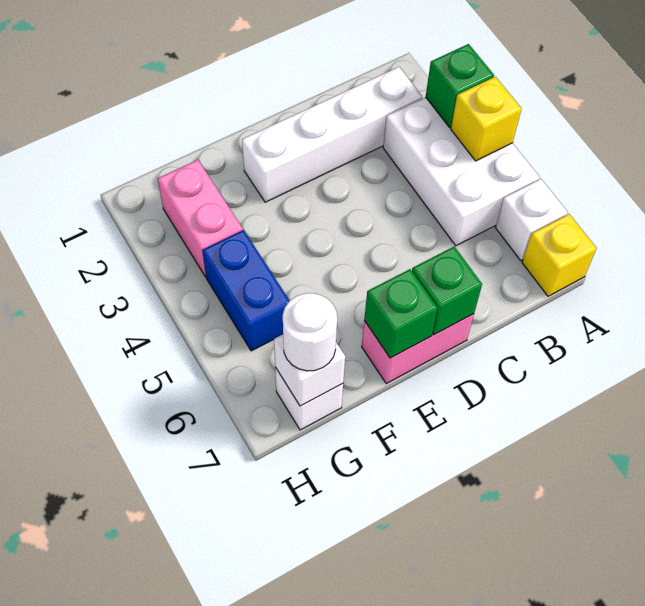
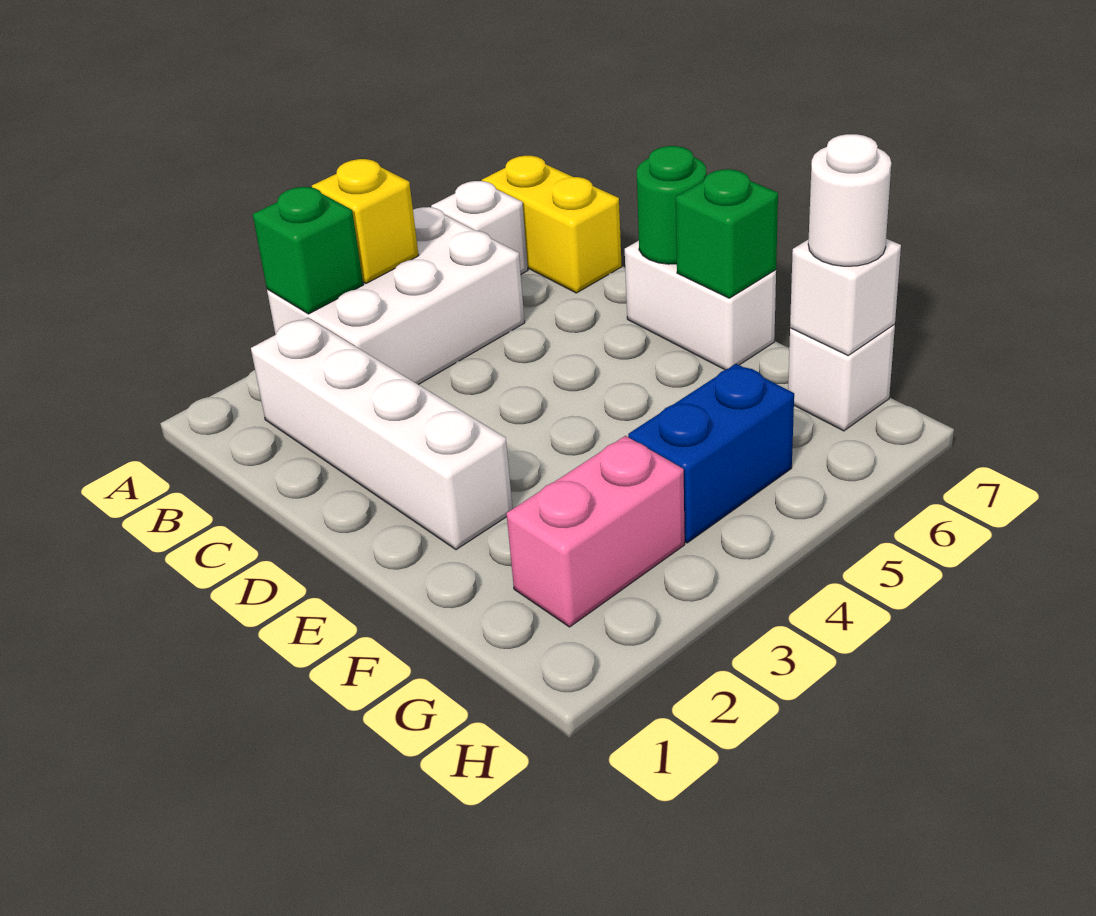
yellow brick A7 level 1 -> yellow brick A7:B7 level 1
pink brick D7:E7 level 1 -> white brick D7:E7 level 1
green brick D7 level 2 -> green round brick D7 level 2

